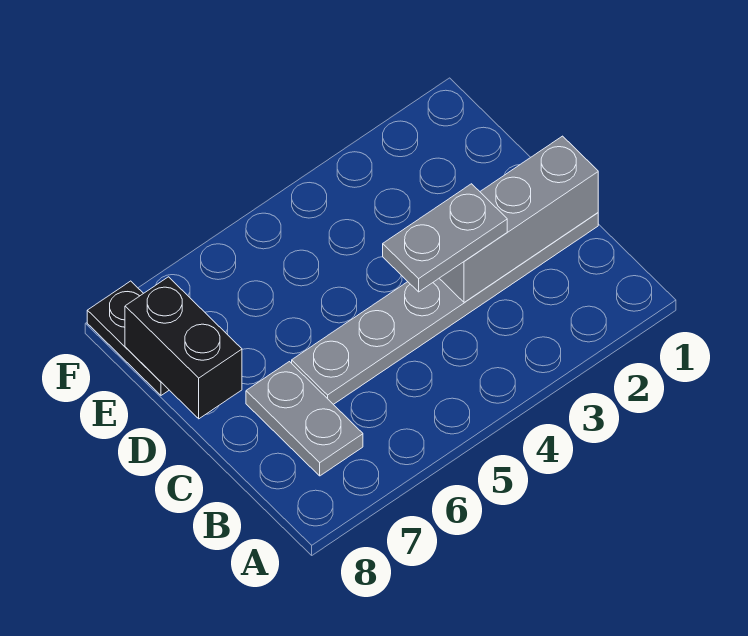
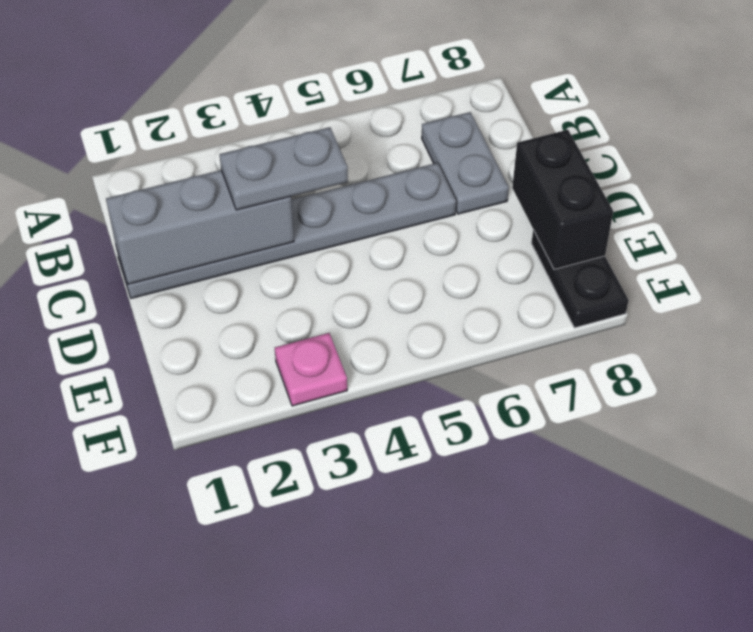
none -> pink plate F3 level 1

